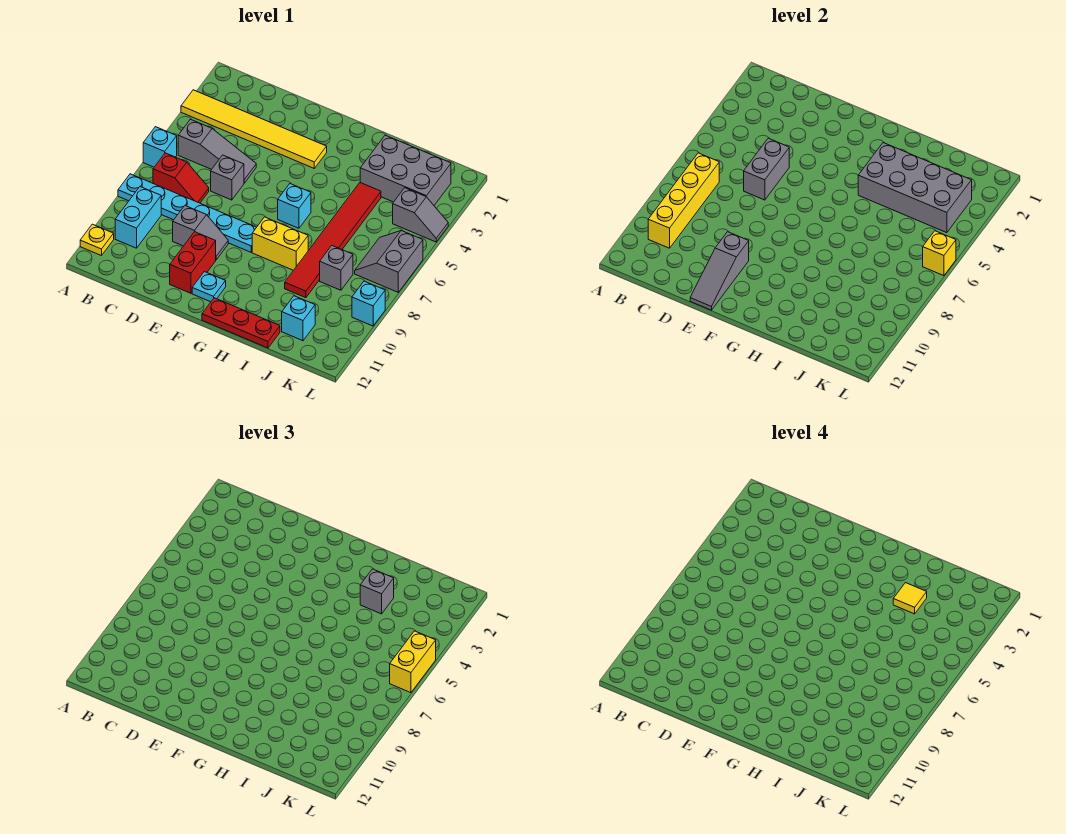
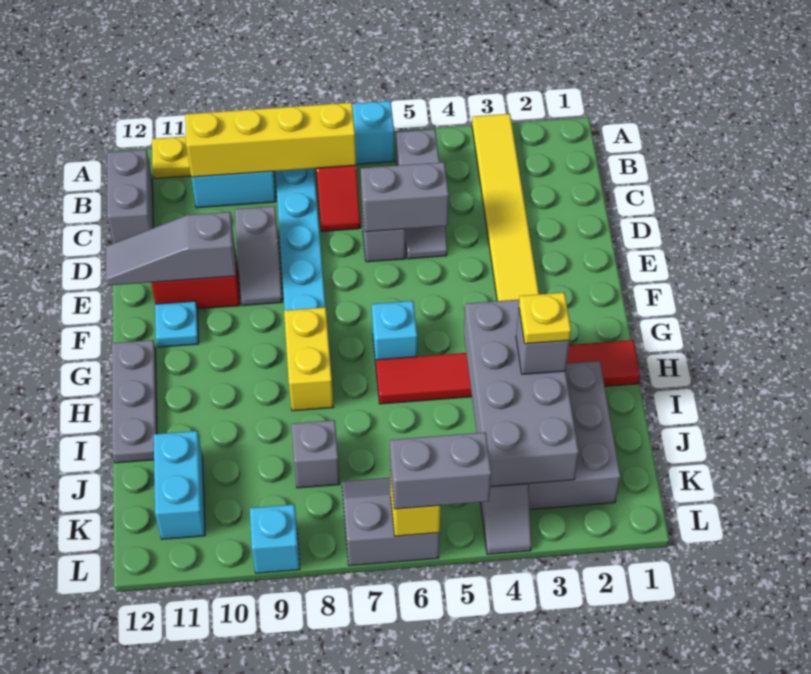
none -> grey brick B12:C12 level 1
red plate G12:I12 level 1 -> grey plate G12:I12 level 1
yellow tile I3 level 4 -> yellow plate I3 level 4
red tile I4:I9 level 1 -> red tile H1:H6 level 1
cyan brick J11 level 1 -> cyan brick J11:K11 level 1
yellow brick L5:L6 level 3 -> grey brick L5:L6 level 3

